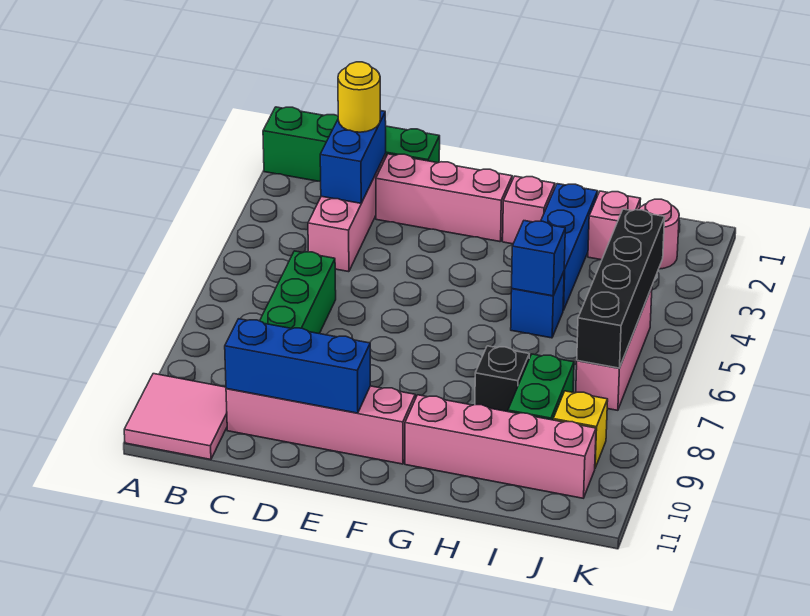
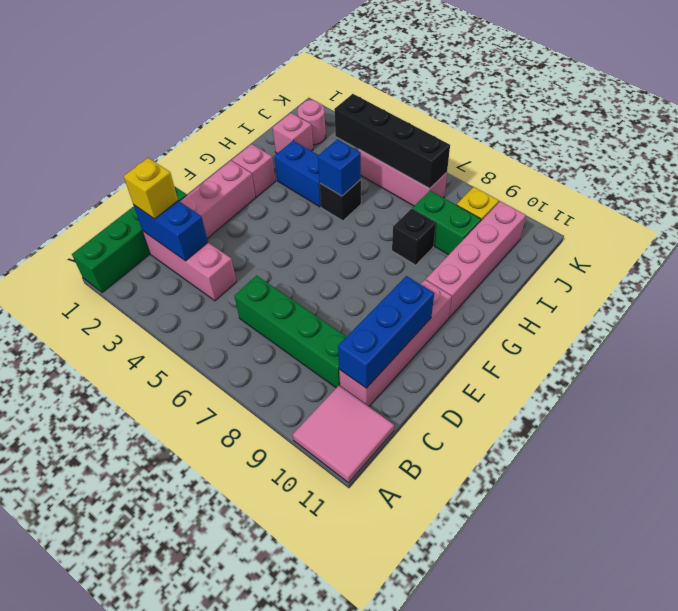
yellow round brick C2 level 3 -> yellow brick C2 level 3
blue brick H2:H4 level 1 -> blue brick H3:H4 level 1
blue brick H5 level 1 -> black brick H5 level 1

